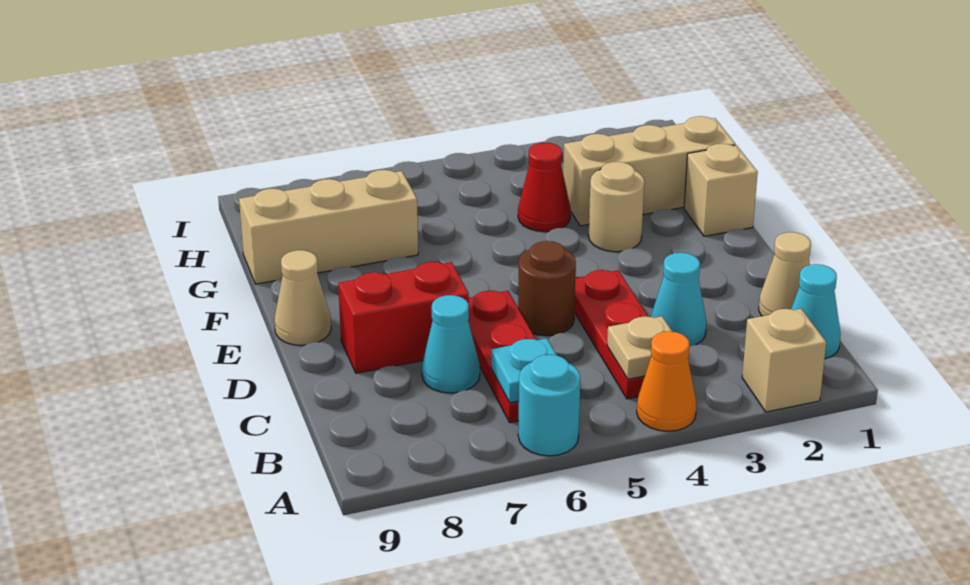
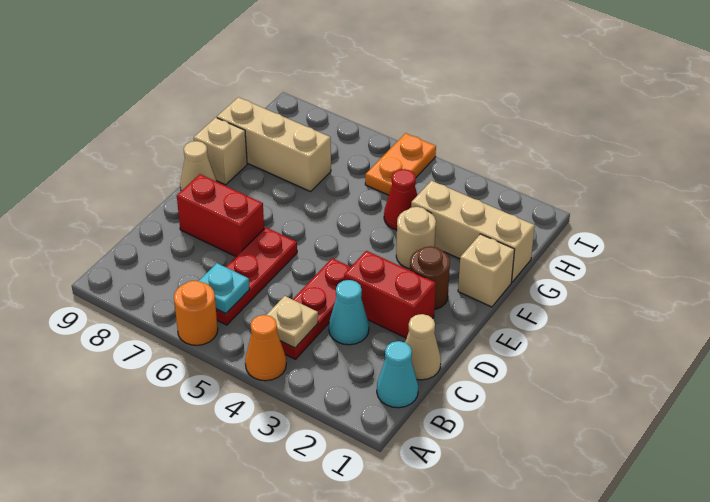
tan brick A2 level 1 -> tan brick F9 level 1
cyan round brick A6 level 1 -> orange round brick A6 level 1
cyan cone C7 level 1 -> none
none -> red brick D2:D3 level 1
brown round brick D5 level 1 -> brown round brick E2 level 1
none -> orange plate H5:I5 level 1

